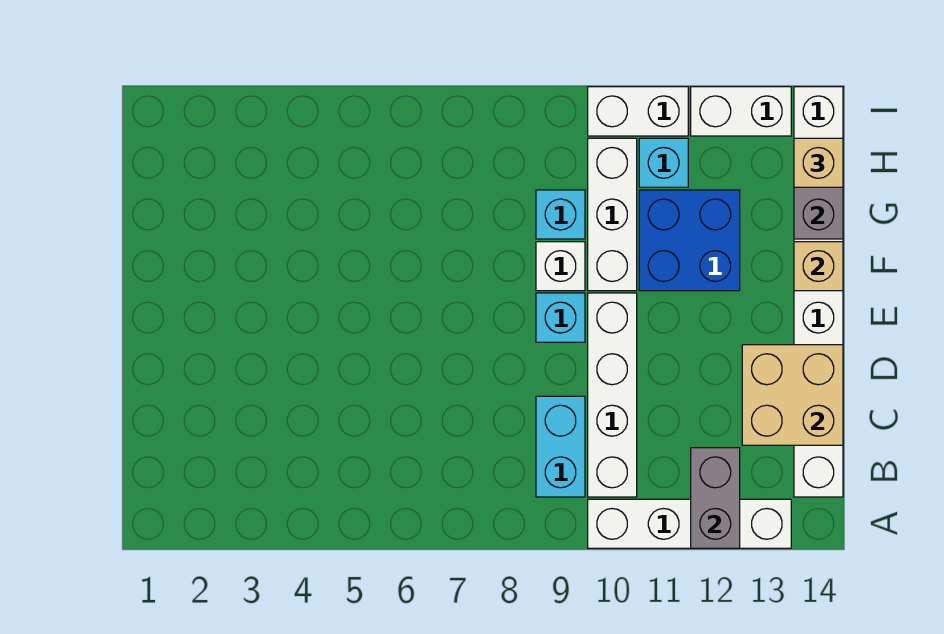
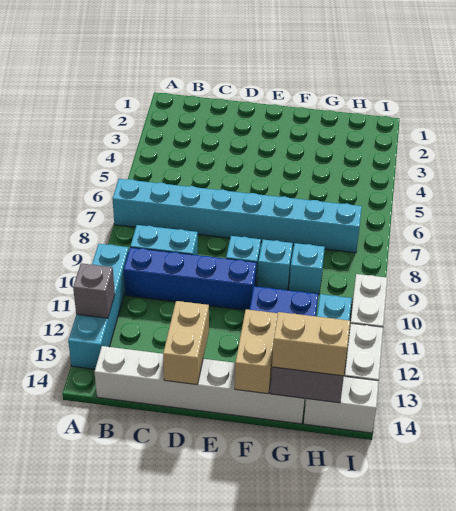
none -> cyan brick A7:H7 level 1
white brick A10:A13 level 1 -> cyan brick A10:A13 level 1
grey brick A12:B12 level 2 -> grey brick A12 level 2
white brick B10:E10 level 1 -> blue brick B10:E10 level 1
tan brick C13:D14 level 2 -> tan brick D13:D14 level 2
white brick F9 level 1 -> cyan brick F9 level 1
white brick F10:H10 level 1 -> none
tan brick F14 level 2 -> tan brick F13:F14 level 2
tan brick H14 level 3 -> tan brick G14:H14 level 3

